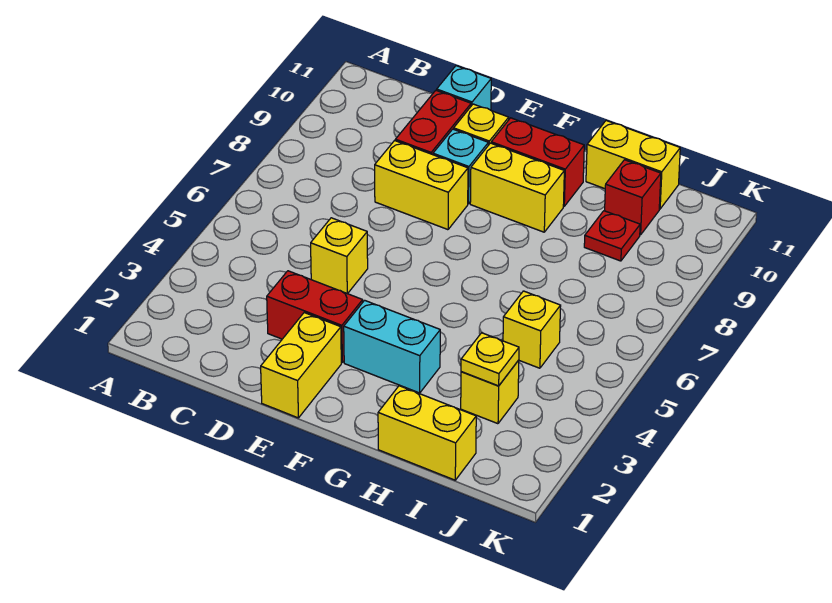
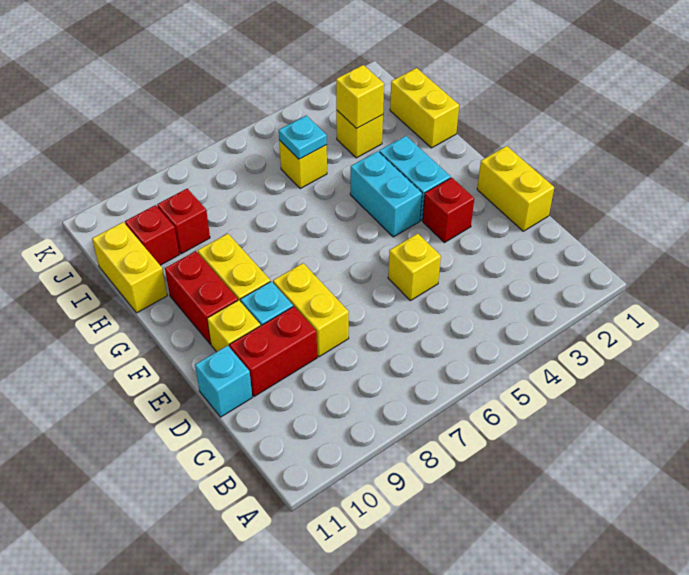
red brick D3:E3 level 1 -> red brick E3 level 1
yellow brick E1:E2 level 1 -> yellow brick D1:E1 level 1
none -> cyan brick F4:G4 level 1
yellow plate I3 level 2 -> yellow brick I3 level 2
none -> cyan plate I5 level 2
red plate I9 level 1 -> red brick I9 level 1

